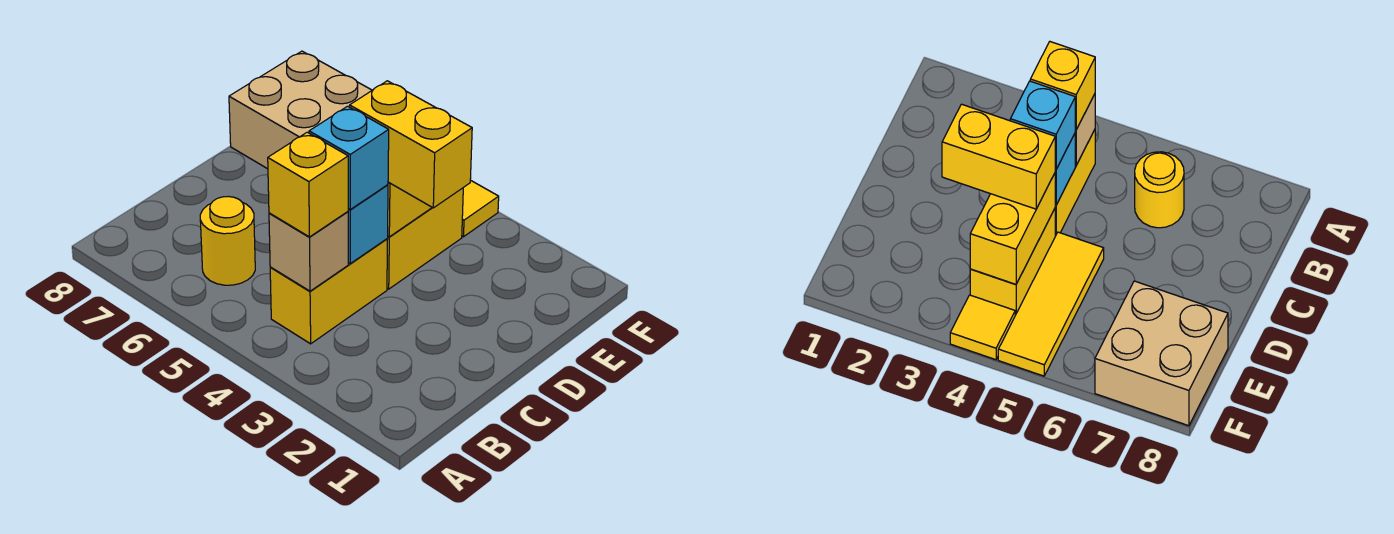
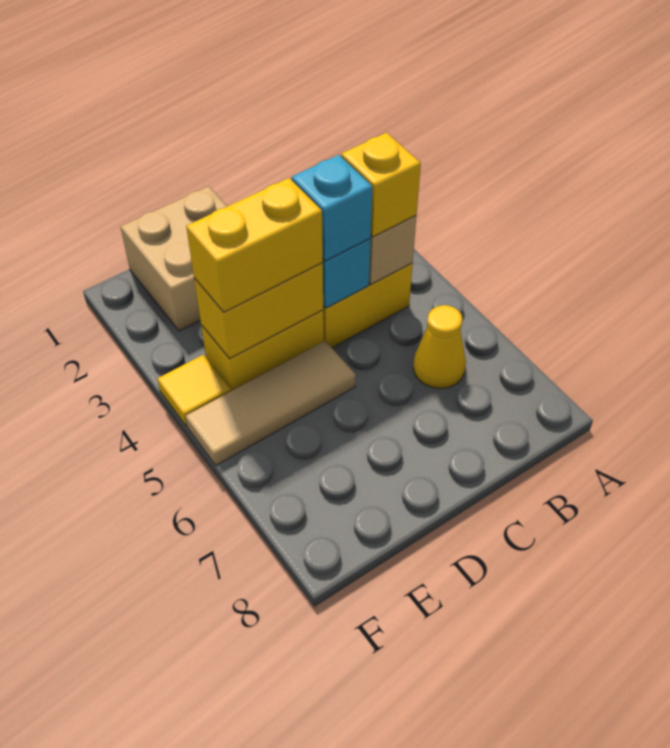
yellow round brick B6 level 1 -> yellow cone B6 level 1
yellow brick D3:D4 level 3 -> yellow brick D4:E4 level 3
yellow tile D5:F5 level 1 -> tan tile D5:F5 level 1
tan brick E7:F8 level 1 -> tan brick D1:E2 level 1

